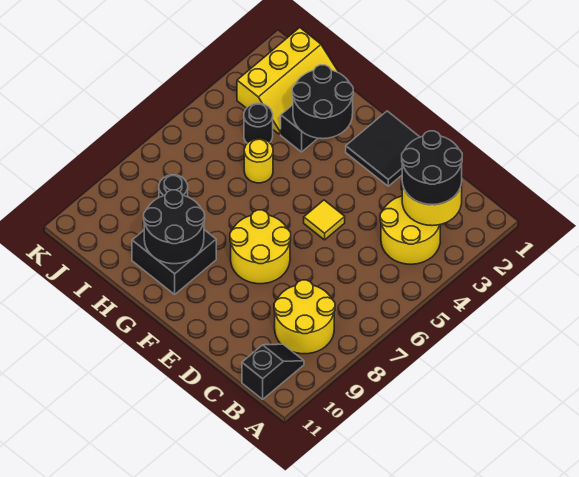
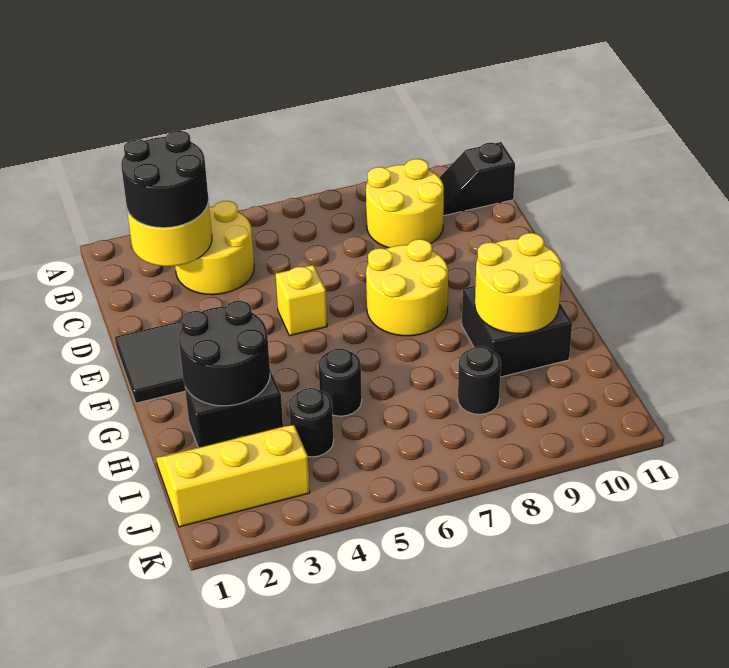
yellow tile E5 level 1 -> yellow brick E5 level 1
black round brick G9:H10 level 2 -> yellow round brick G9:H10 level 2
yellow round brick H5 level 1 -> black round brick H5 level 1

